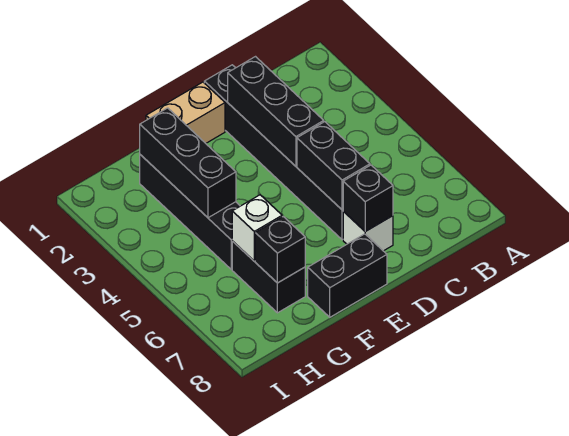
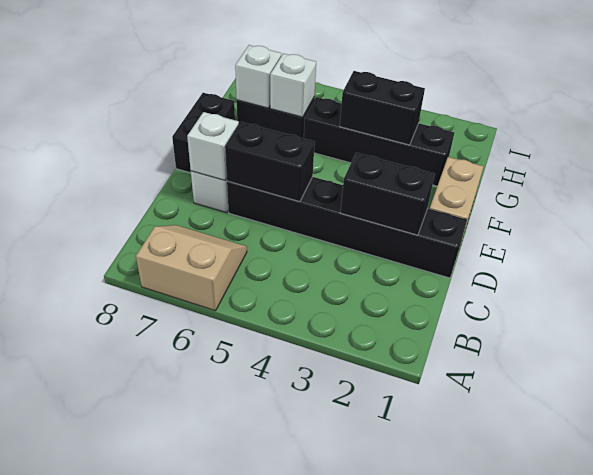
none -> tan slope A6:B7 level 1 top A
black brick D2:D4 level 2 -> black brick D2:D3 level 2
black brick D7 level 2 -> white brick D7 level 2
black brick G2:G4 level 2 -> black brick G3:G4 level 2
black brick G7 level 2 -> white brick G7 level 2

